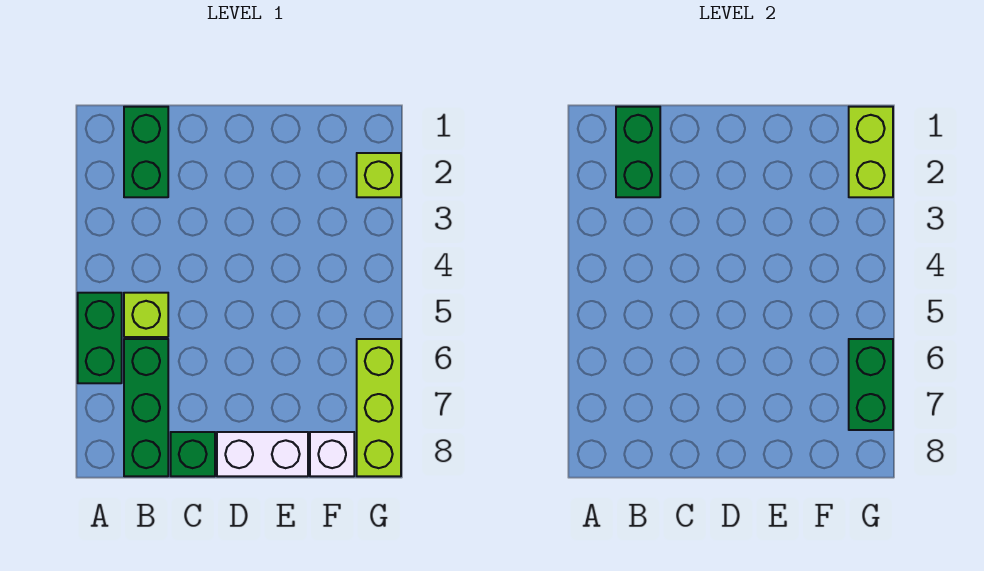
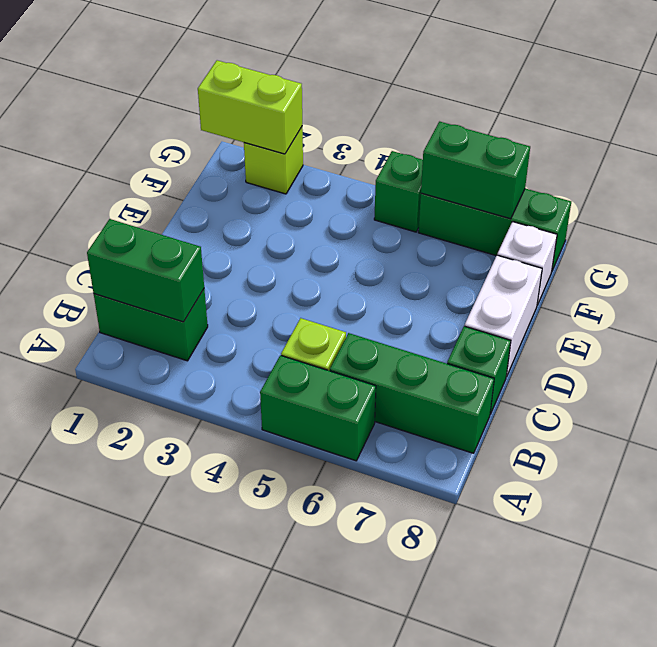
none -> green brick G5 level 1
lime brick G6:G8 level 1 -> green brick G6:G8 level 1

